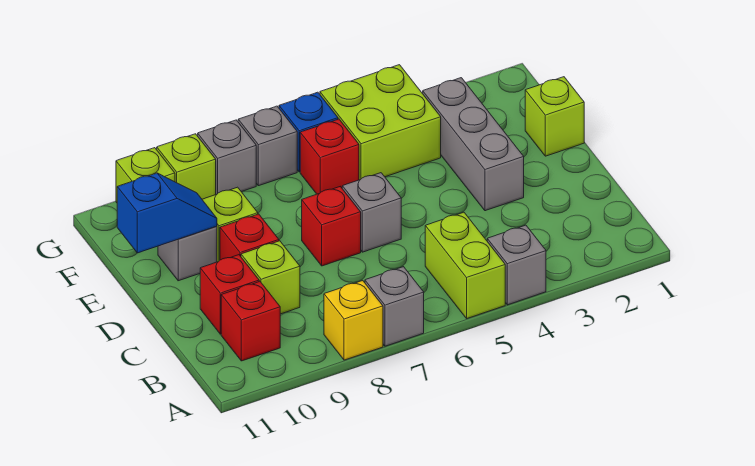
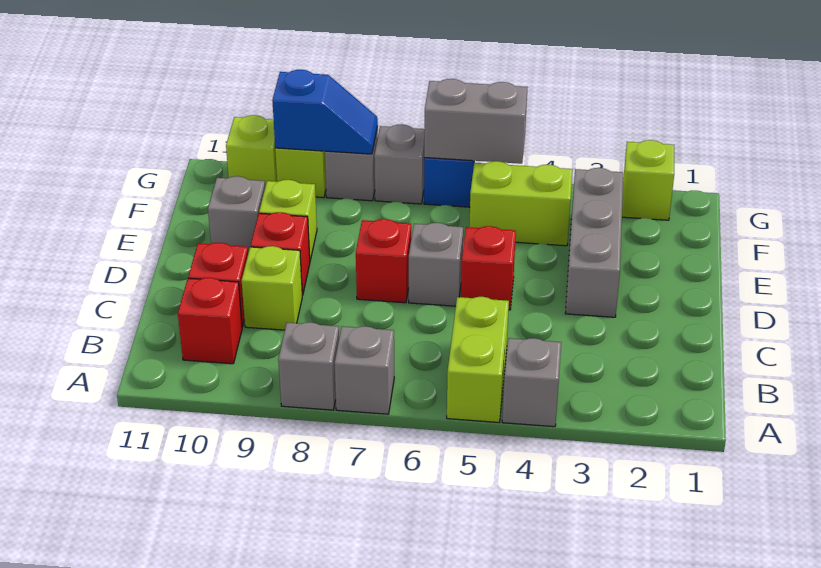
yellow brick A8 level 1 -> grey brick A8 level 1
lime brick E1 level 1 -> lime brick G2 level 1
blue slope E10:E11 level 2 top 11 -> blue slope G8:G9 level 2 top 9
lime brick F4:G5 level 1 -> lime brick F4:F5 level 1
red brick F6 level 1 -> red brick D5 level 1
none -> grey brick G5:G6 level 2

